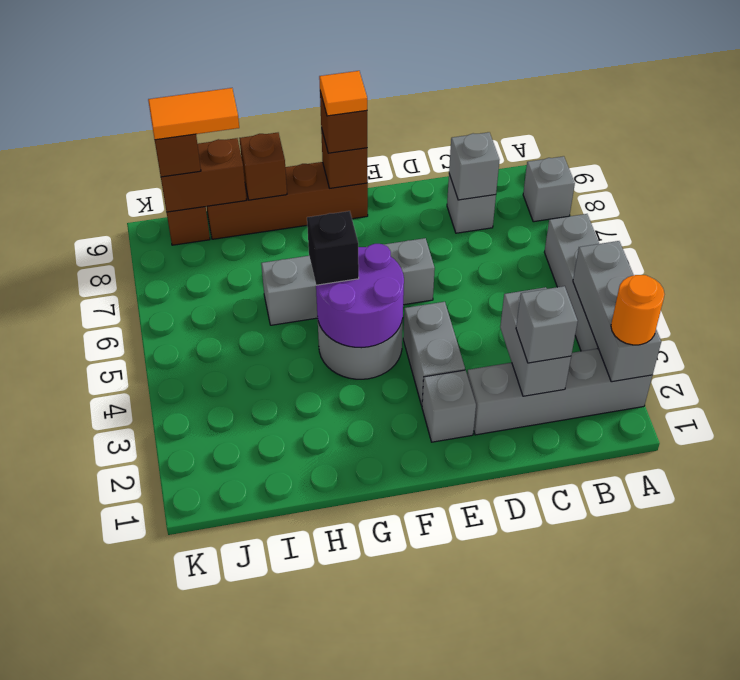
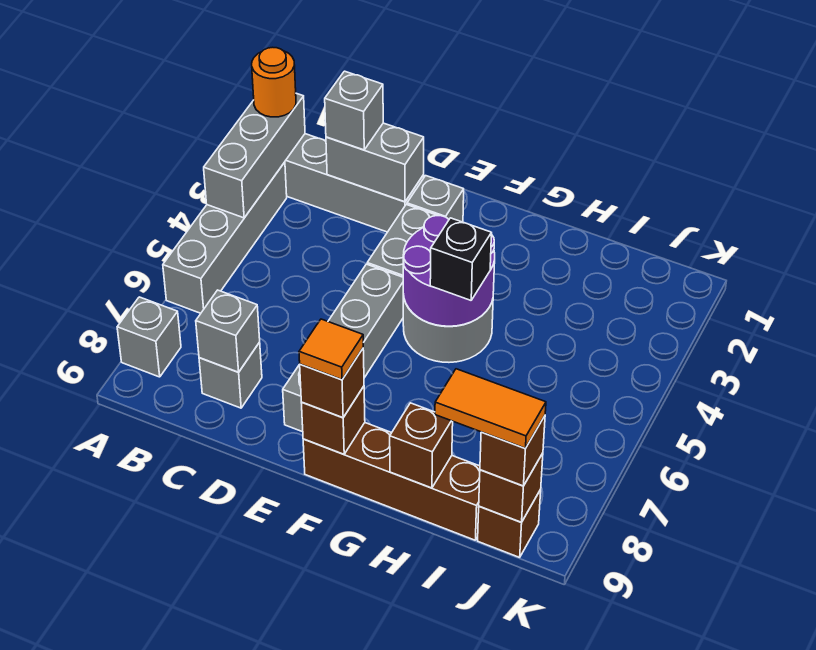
grey brick C2:C3 level 2 -> grey brick C2:D2 level 2
grey brick E6:H6 level 1 -> grey brick E5:E8 level 1
brown brick I9:J9 level 2 -> brown brick J9 level 2

